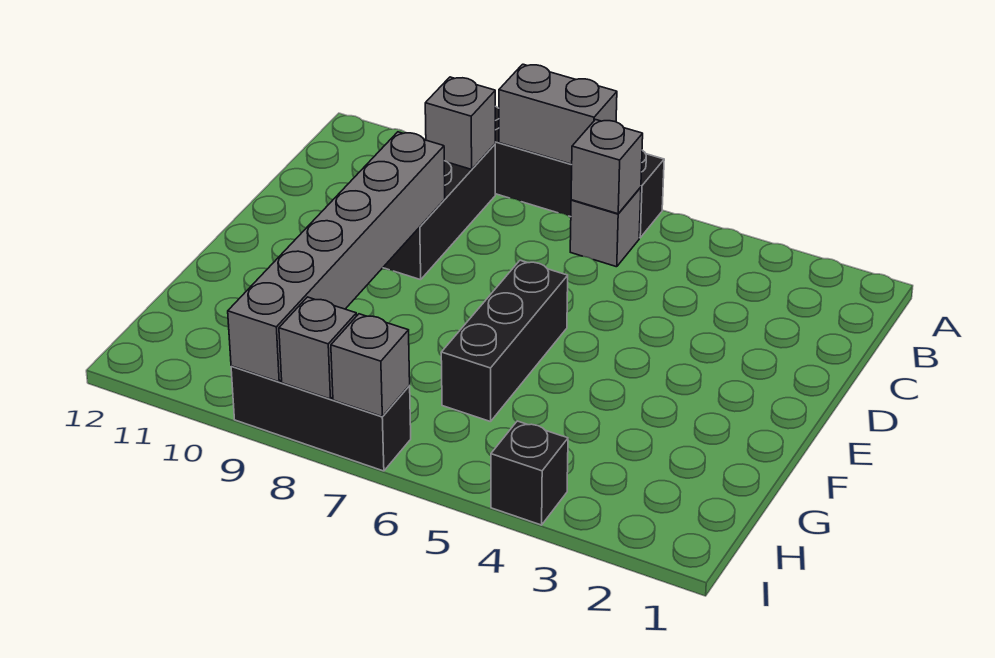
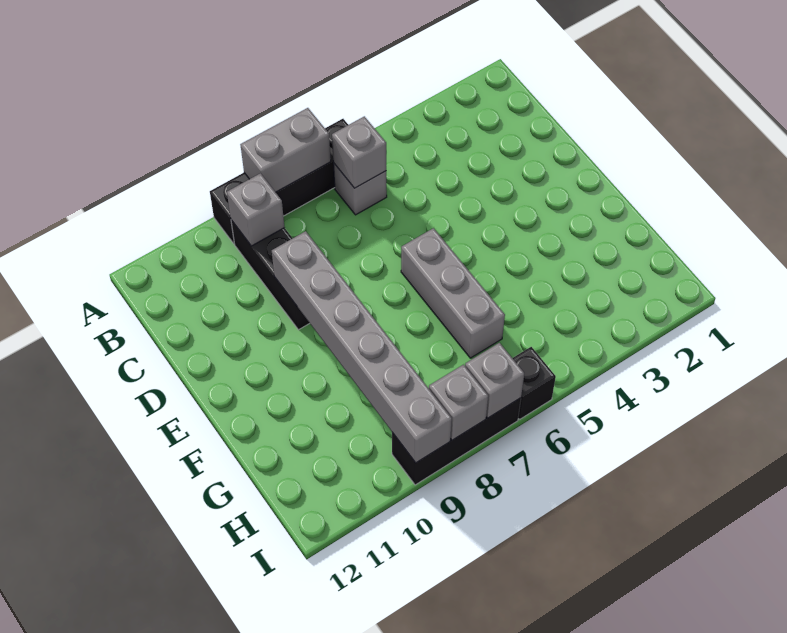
black brick E6:G6 level 1 -> grey brick E6:G6 level 1
black brick I4 level 1 -> black brick I6 level 1

